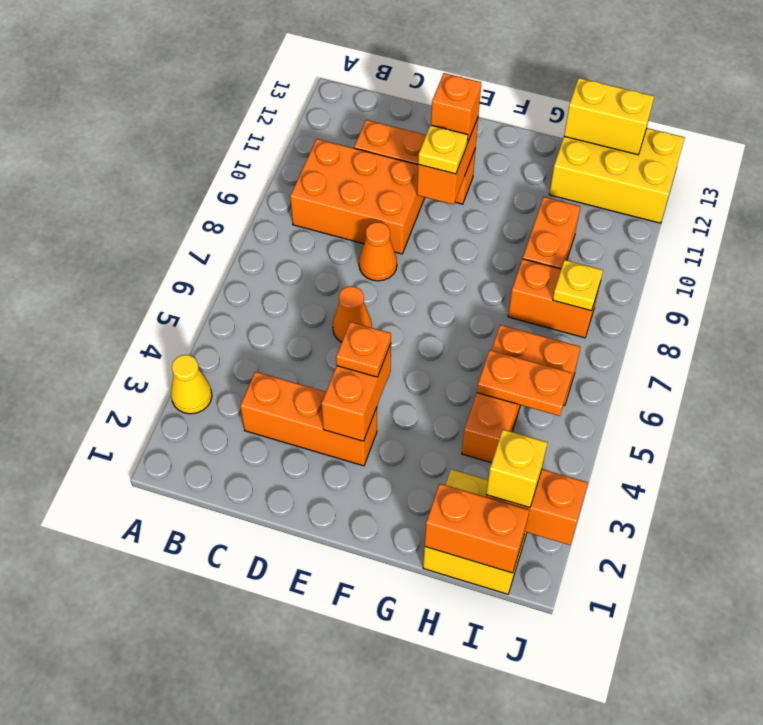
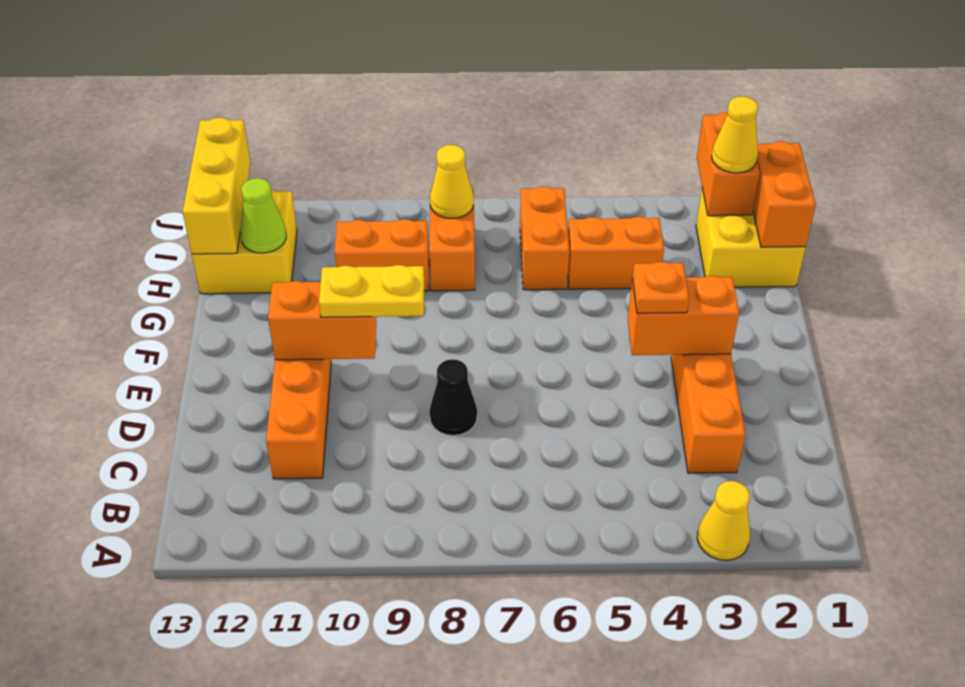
orange brick B9:D10 level 1 -> none
orange cone D6 level 1 -> none
orange cone D8 level 1 -> black cone D8 level 1
yellow plate E10 level 3 -> yellow plate E9:E10 level 3
orange brick E11 level 3 -> none
orange plate H5:I5 level 2 -> none
yellow brick H12:J13 level 1 -> yellow brick H12:I13 level 1
none -> lime cone H12 level 2
yellow brick H13:I13 level 2 -> yellow brick H13:J13 level 2
yellow brick I2 level 3 -> yellow cone I2 level 3
yellow plate I8 level 2 -> yellow cone I8 level 2

